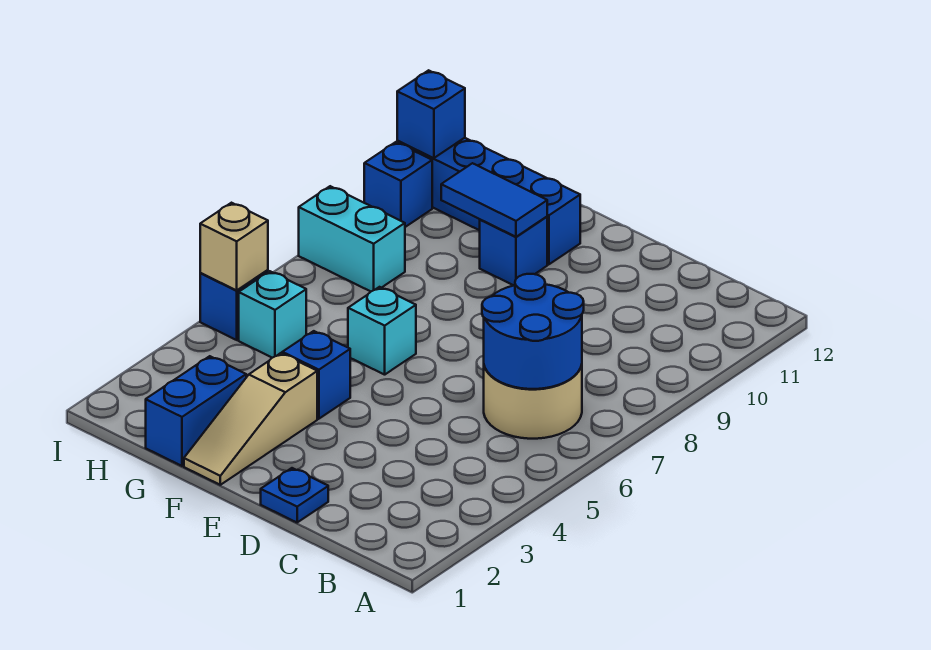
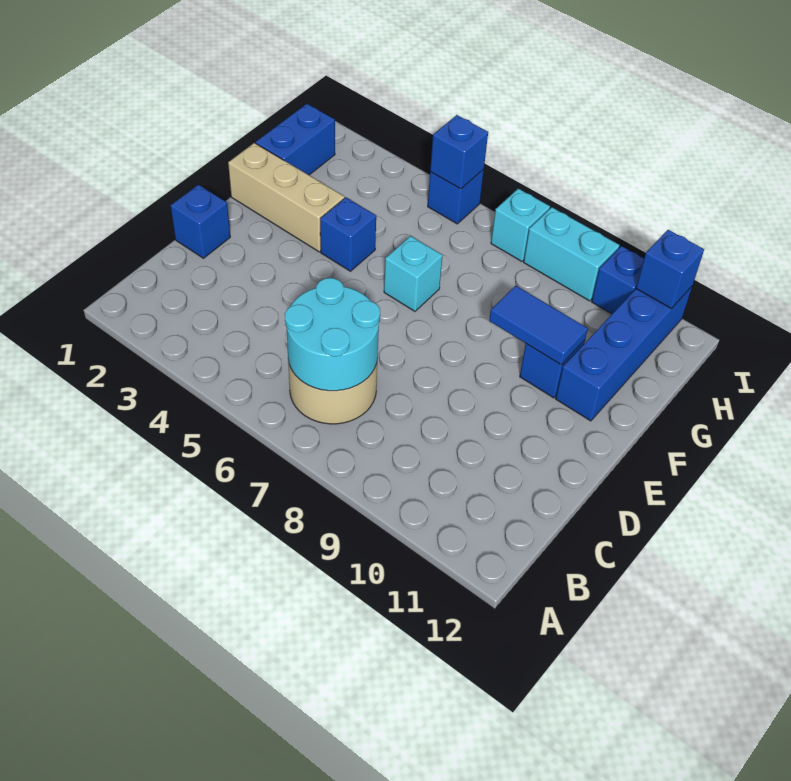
blue round brick B6:C7 level 2 -> cyan round brick B6:C7 level 2
blue plate D1 level 1 -> blue brick D1 level 1
tan slope F1:F3 level 1 top 3 -> tan brick F1:F3 level 1
blue tile F10:G10 level 2 -> blue tile F9:F10 level 2
blue brick G1:G2 level 1 -> blue brick G1:H1 level 1
cyan brick H5 level 1 -> cyan brick I7 level 1
cyan brick H8:I8 level 1 -> cyan brick I8:I9 level 1
tan brick I5 level 2 -> blue brick I5 level 2

